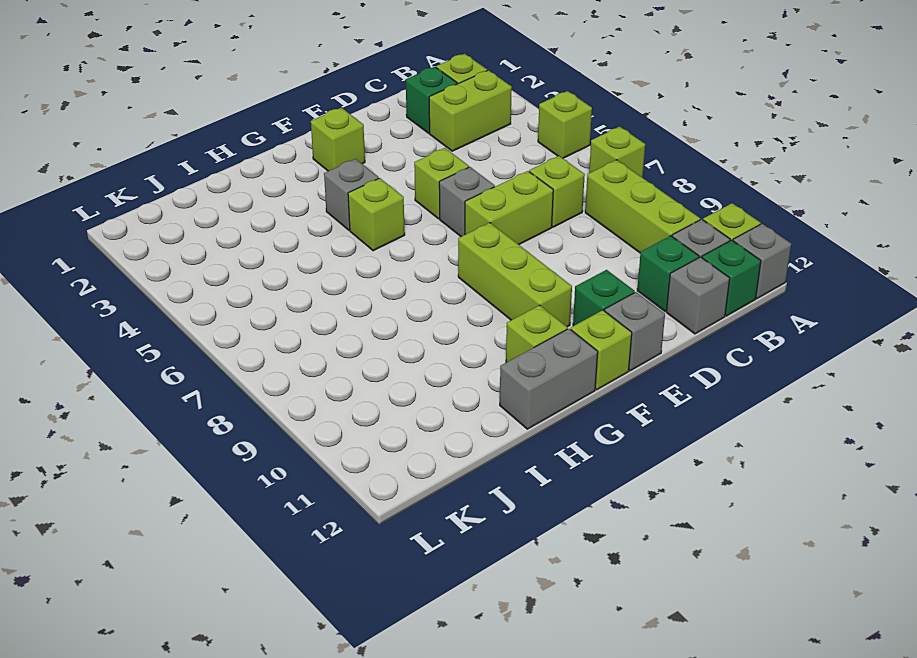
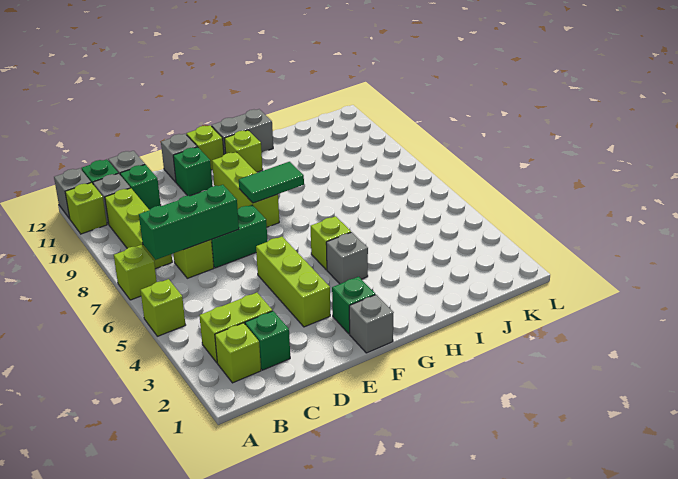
none -> green brick B7:D7 level 2
lime brick D7:E7 level 1 -> green brick D7:E7 level 1
lime brick E5 level 1 -> lime brick E3:E5 level 1
grey brick E6 level 1 -> grey brick F1 level 1
lime brick F2 level 1 -> green brick F2 level 1
none -> green tile F8:G8 level 2

